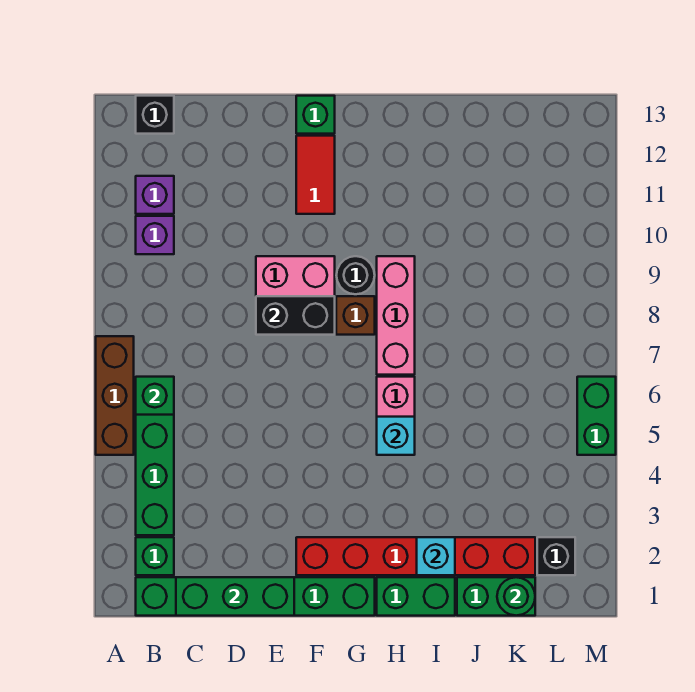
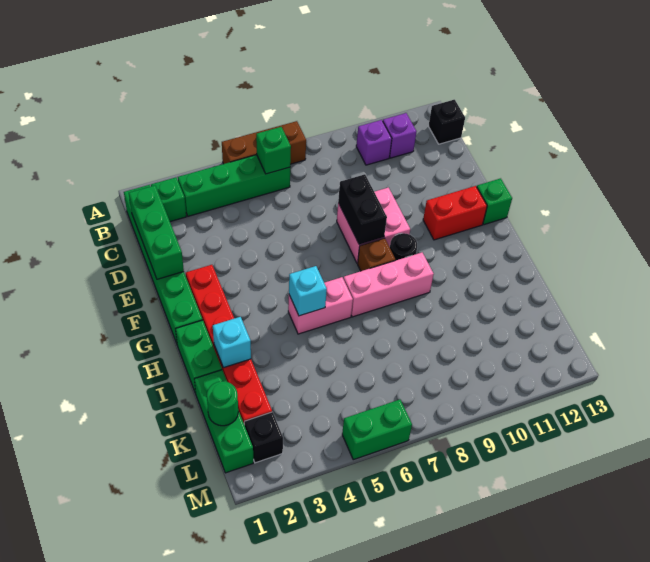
red tile F11:F12 level 1 -> red brick F11:F12 level 1
green brick J1:K1 level 1 -> green brick J1:L1 level 1

